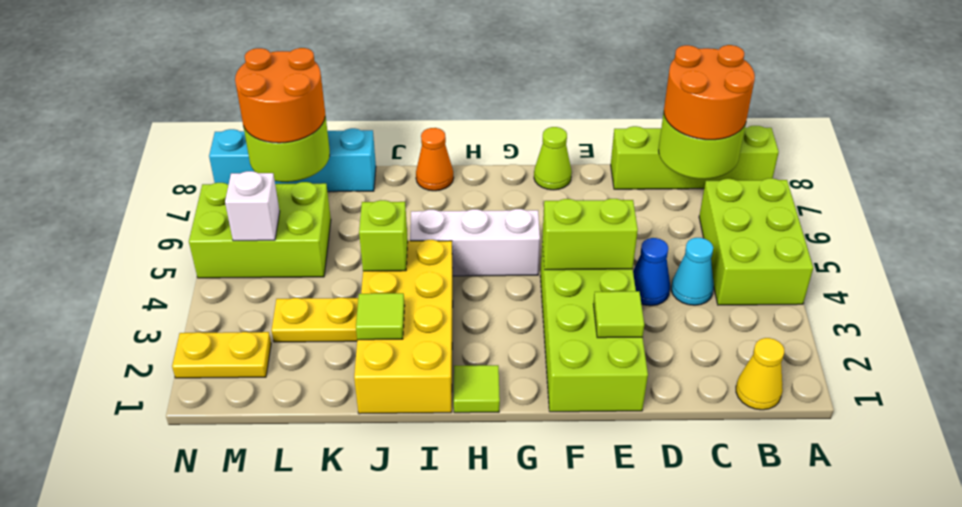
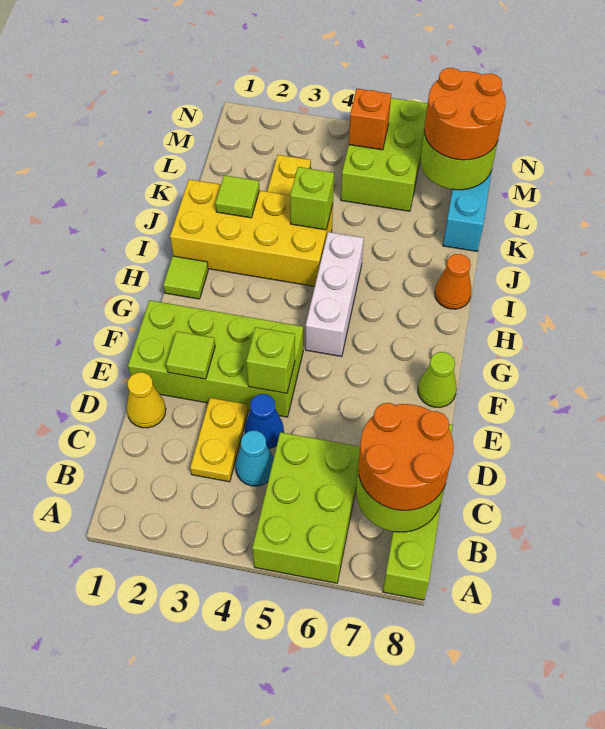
lime brick A4:B6 level 1 -> lime brick A5:C6 level 1
yellow cone B1 level 1 -> yellow cone D1 level 1
lime brick E4:F4 level 2 -> lime brick E4 level 2
yellow plate M2:N2 level 1 -> yellow plate C3:D3 level 1
white brick M5 level 2 -> orange brick M5 level 2

